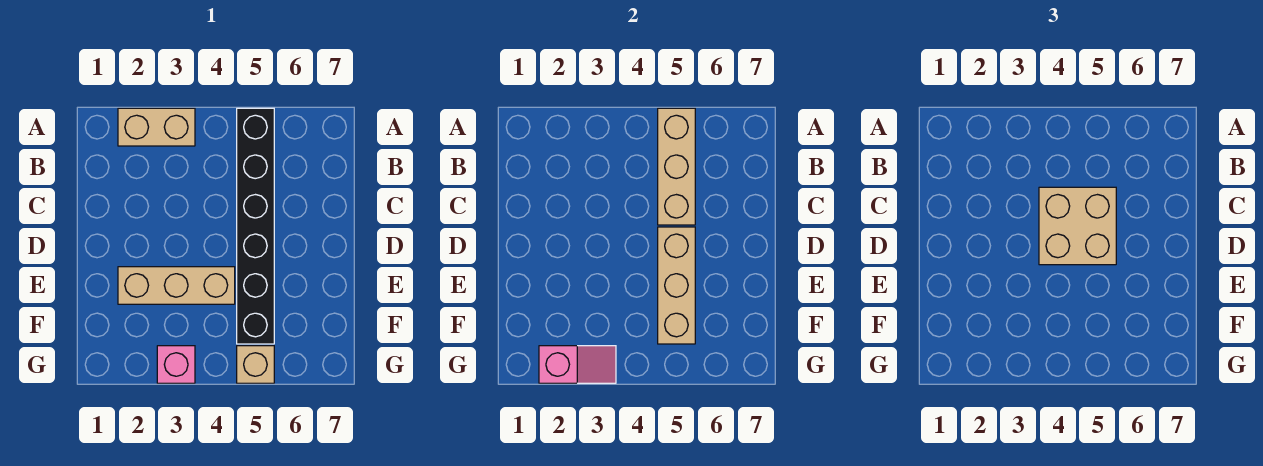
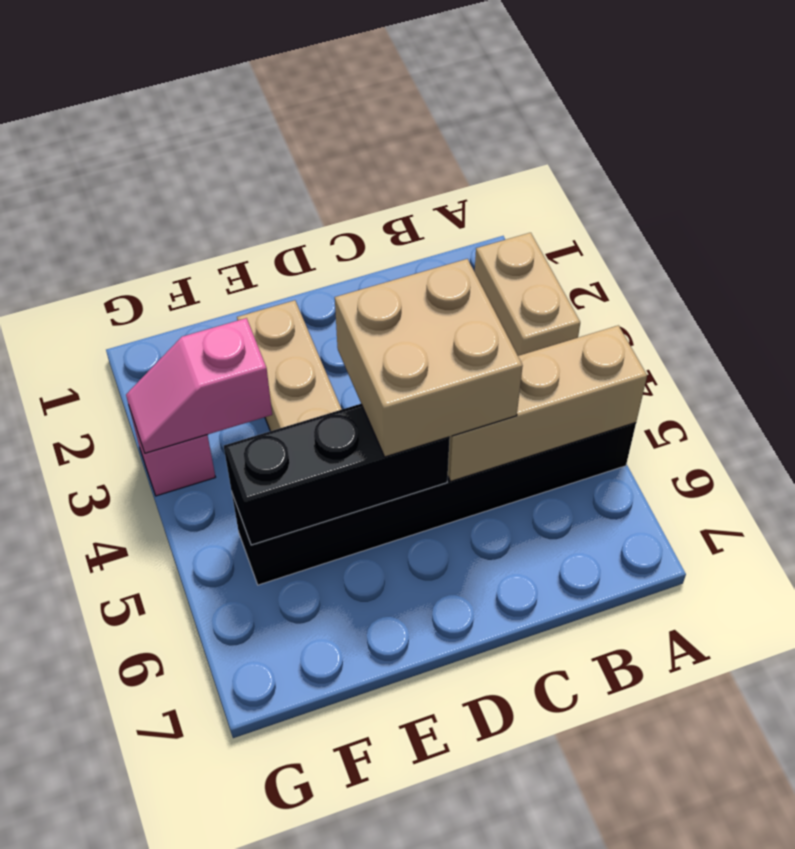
tan brick D5:F5 level 2 -> black brick D5:F5 level 2
pink slope G2:G3 level 2 top 2 -> pink slope F3:G3 level 2 top F
tan brick G5 level 1 -> none

